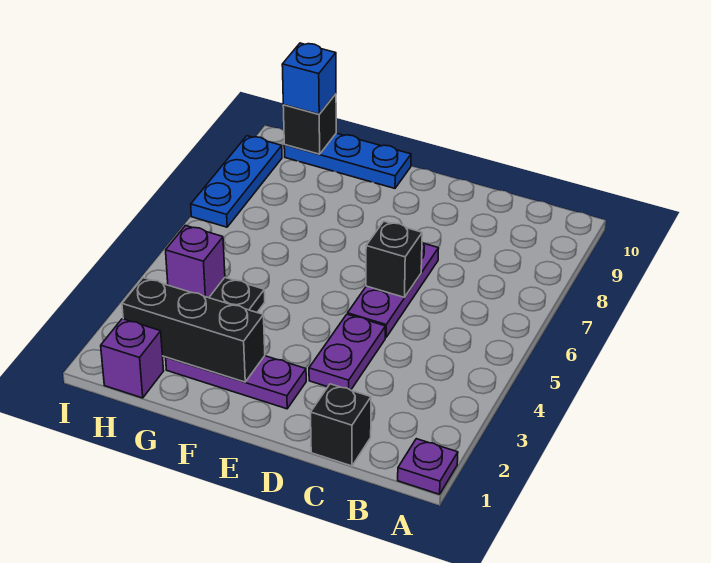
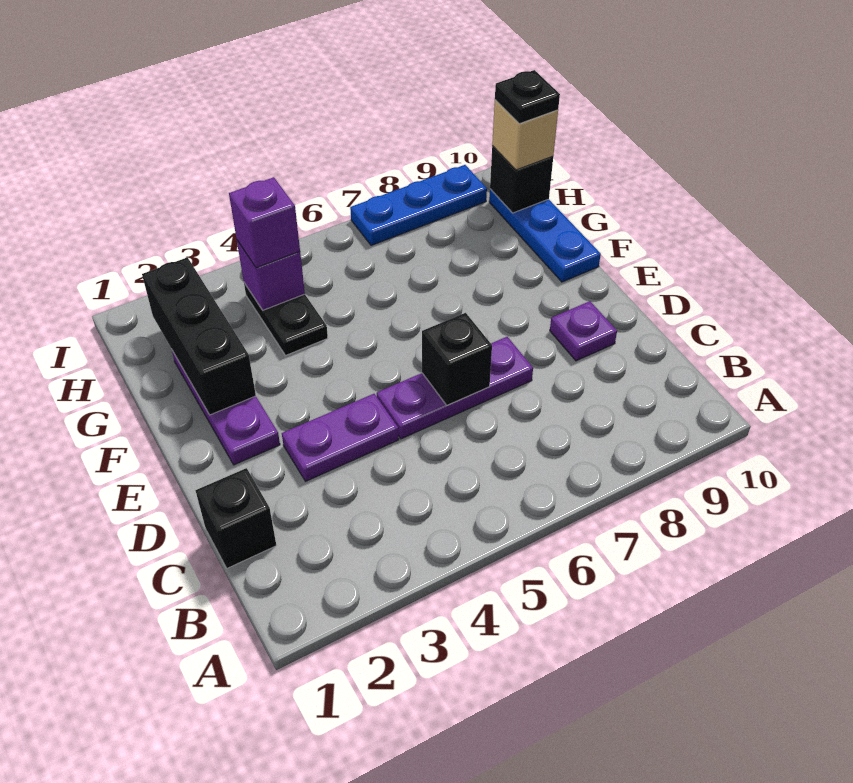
purple plate A1 level 1 -> purple plate D9 level 1
purple brick H1 level 1 -> purple brick H4 level 3
blue brick H10 level 3 -> tan brick H10 level 3
none -> black plate H10 level 4

